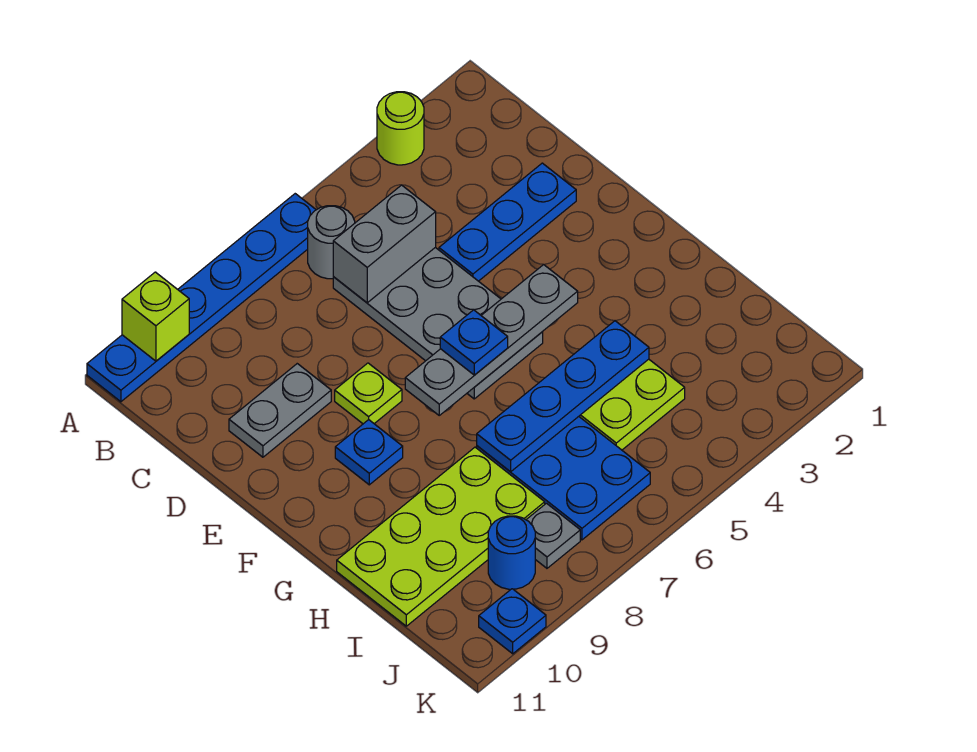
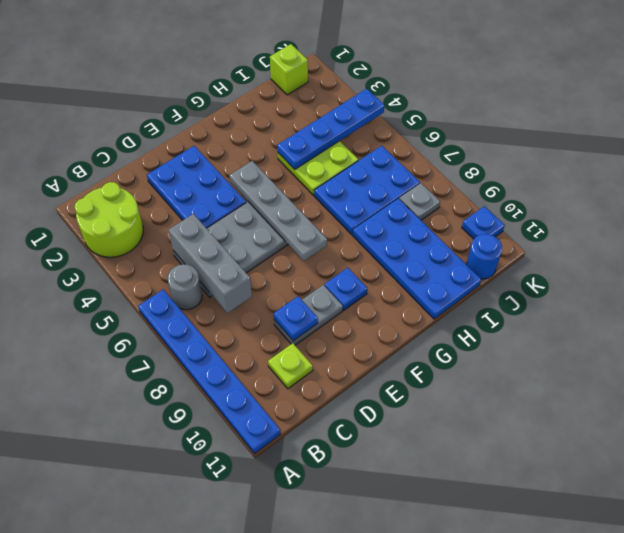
lime round brick A3 level 1 -> lime round brick A2:B3 level 1
lime brick A10 level 2 -> lime brick J1 level 1
grey brick C5:C6 level 2 -> grey brick C5:C7 level 2
blue plate D2:D4 level 1 -> blue plate D2:E4 level 1
grey plate D9:D10 level 1 -> grey plate D9:E9 level 1
lime plate E8 level 1 -> lime plate C10 level 1
blue plate F6 level 3 -> blue plate D9 level 2
blue plate H4:H7 level 2 -> blue plate H4:K4 level 2
lime plate H8:I11 level 1 -> blue plate H8:I11 level 1
blue round brick J9 level 1 -> blue round brick J11 level 1

